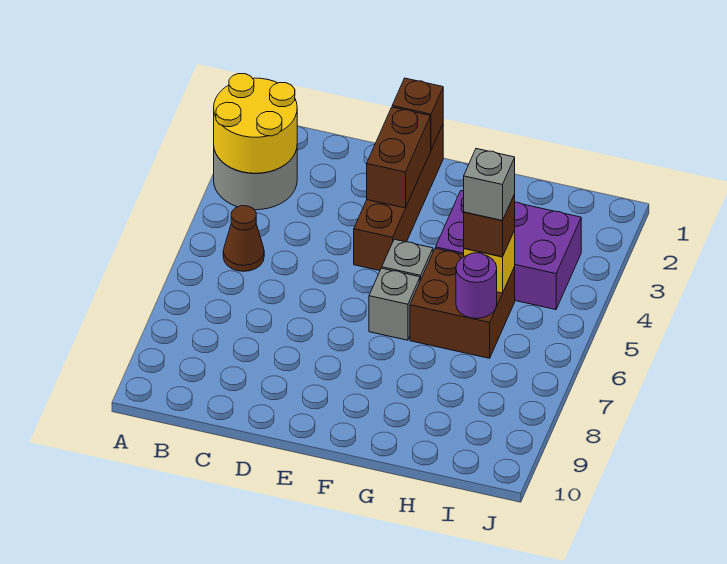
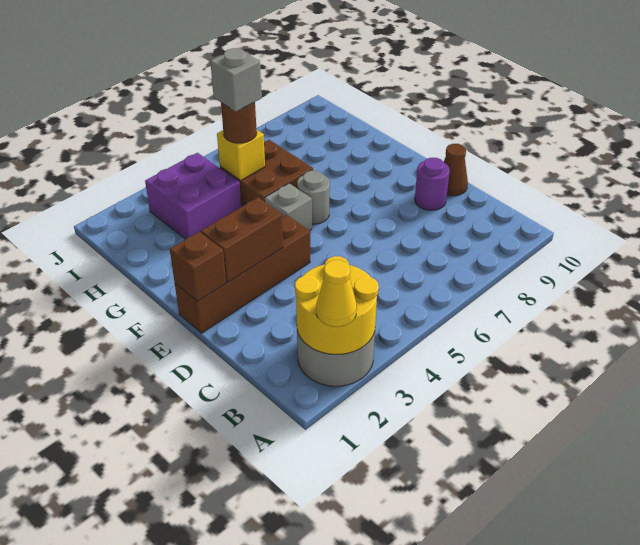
none -> yellow cone A2 level 3
brown cone B5 level 1 -> brown cone D10 level 1
grey brick F6 level 1 -> grey round brick F6 level 1
purple brick G3:I4 level 1 -> purple brick H3:I4 level 1
brown brick H5 level 3 -> brown round brick H5 level 3
purple round brick H6 level 2 -> purple round brick D9 level 1

